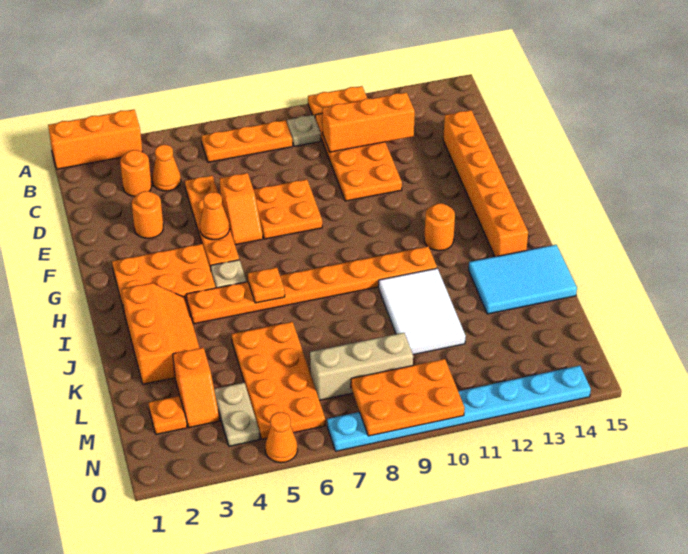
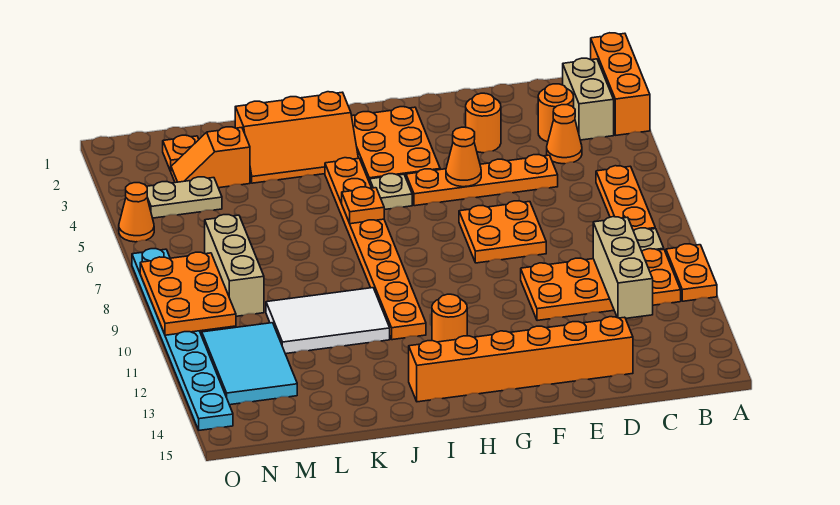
none -> tan brick B2:B3 level 1
orange brick C10:C12 level 2 -> tan brick C10:C12 level 2
orange slope E6:F6 level 1 top E -> none
cyan tile J13:K15 level 1 -> cyan tile M11:N13 level 1
orange plate K5:N6 level 1 -> none

